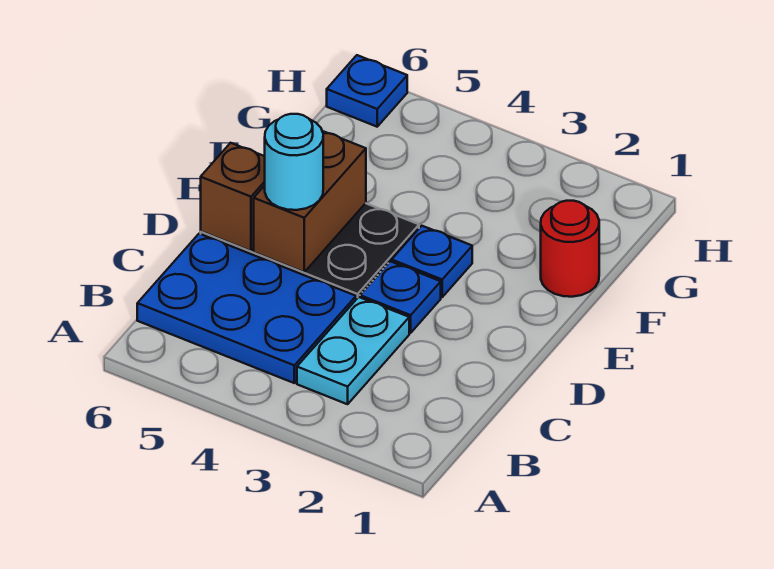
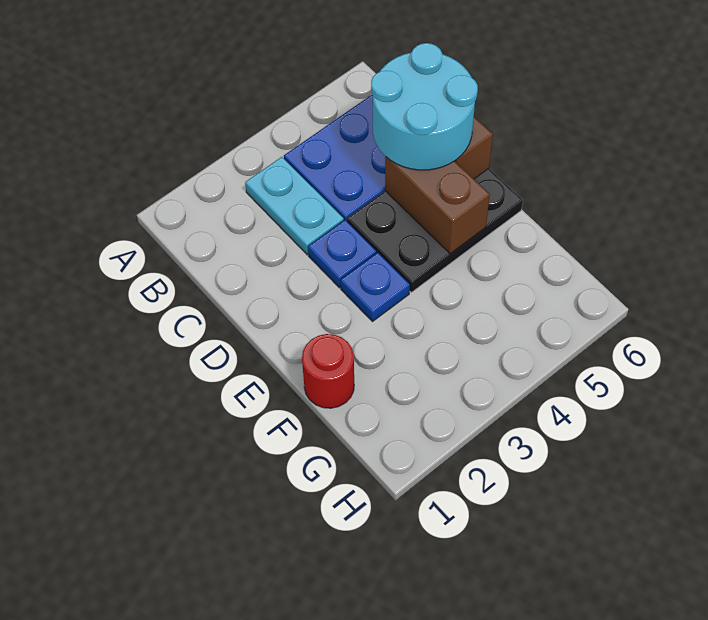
cyan round brick D5 level 3 -> cyan round brick C5:D6 level 3
blue plate H6 level 1 -> none

